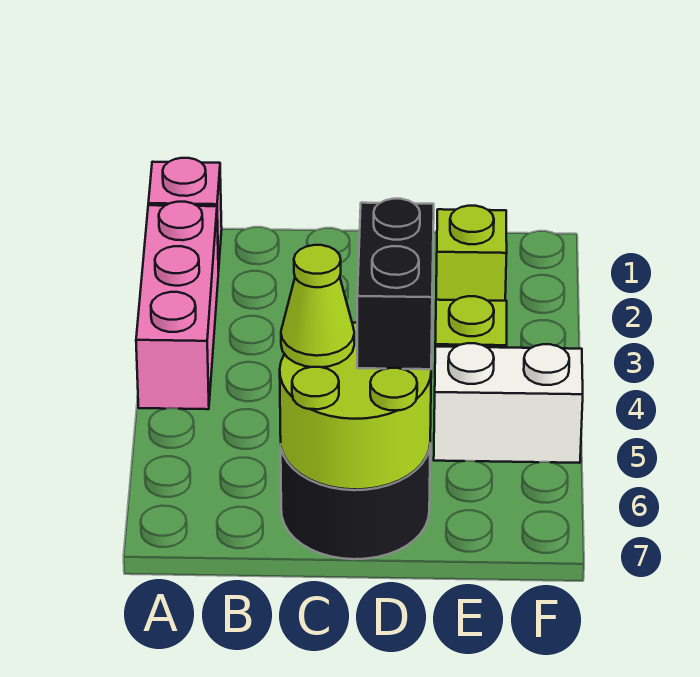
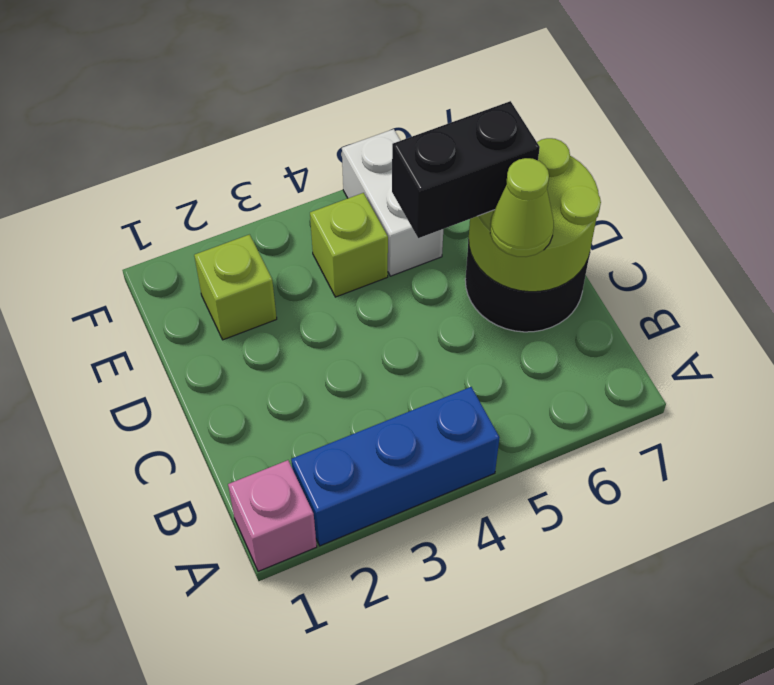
pink brick A2:A4 level 1 -> blue brick A2:A4 level 1

